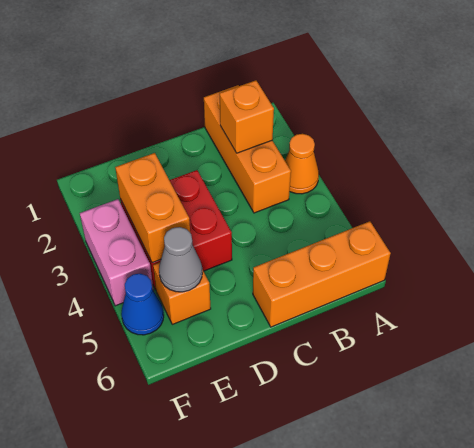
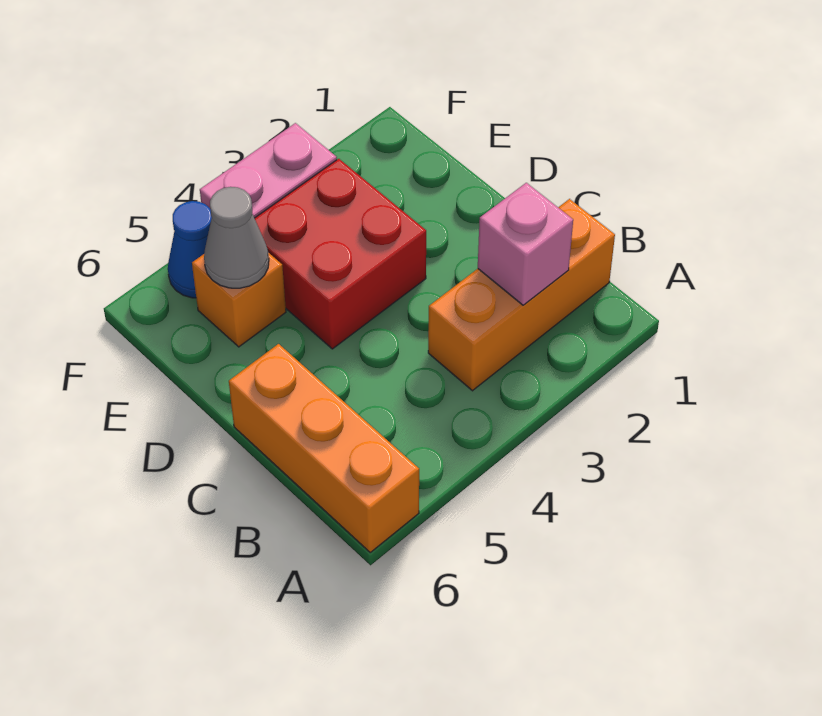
orange cone A3 level 1 -> none
orange brick B2 level 2 -> pink brick B2 level 2
orange brick E3:E4 level 2 -> none

